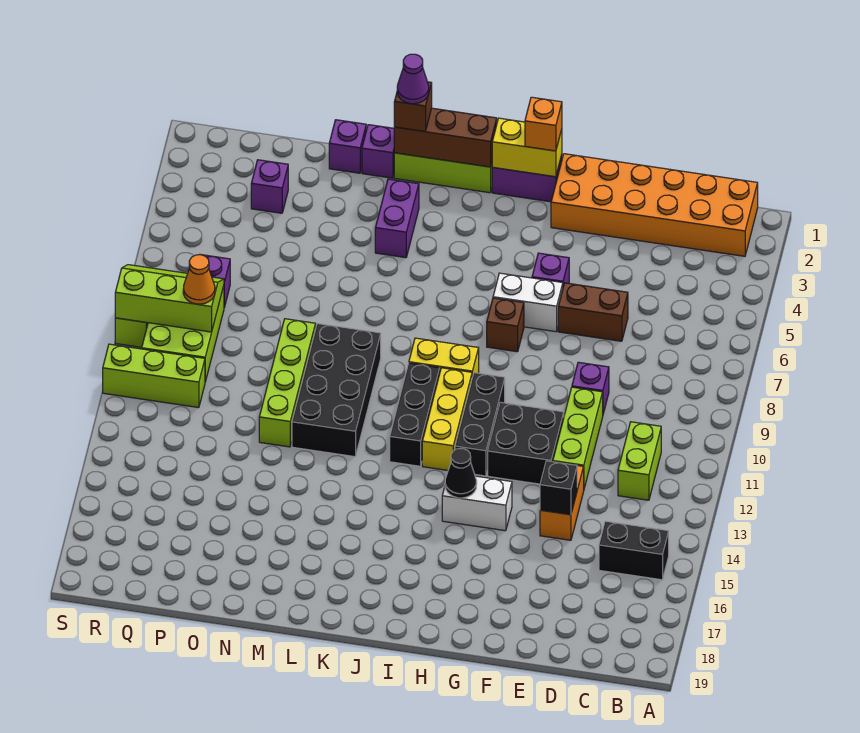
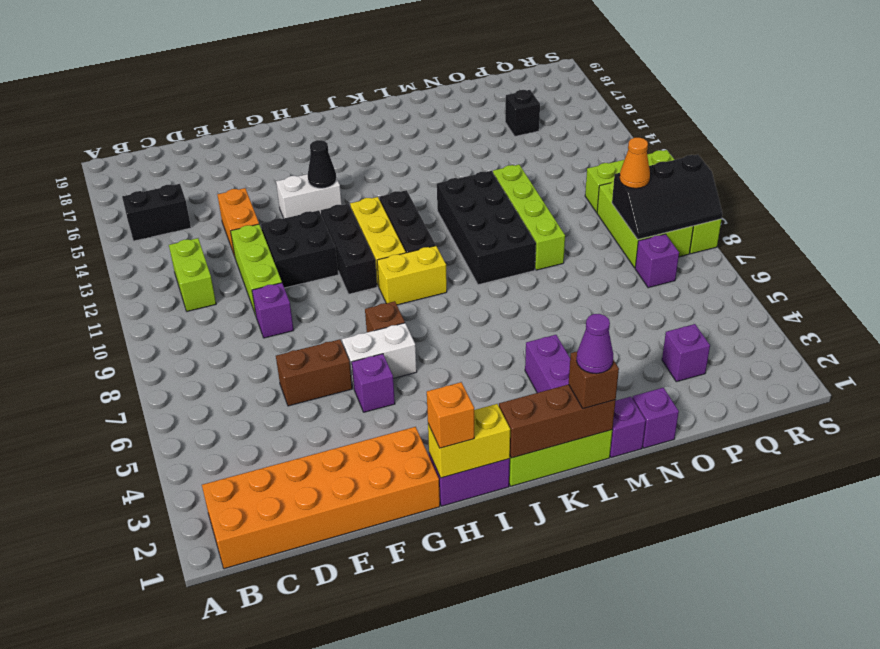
black brick E14 level 2 -> black brick P16 level 1
lime slope Q8:S9 level 2 top 9 -> black slope Q8:S9 level 2 top 9

